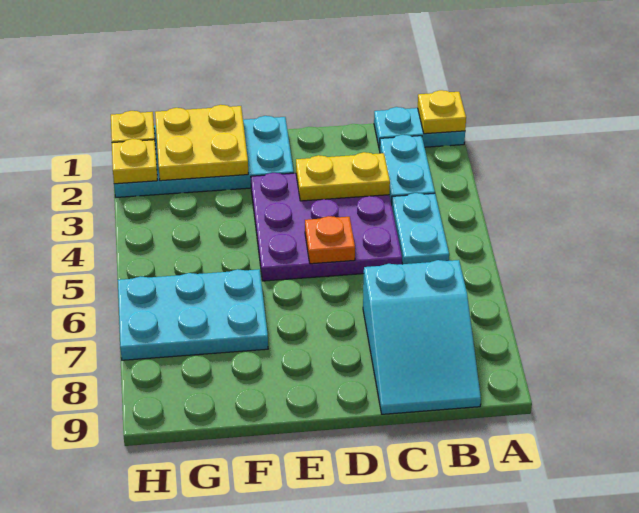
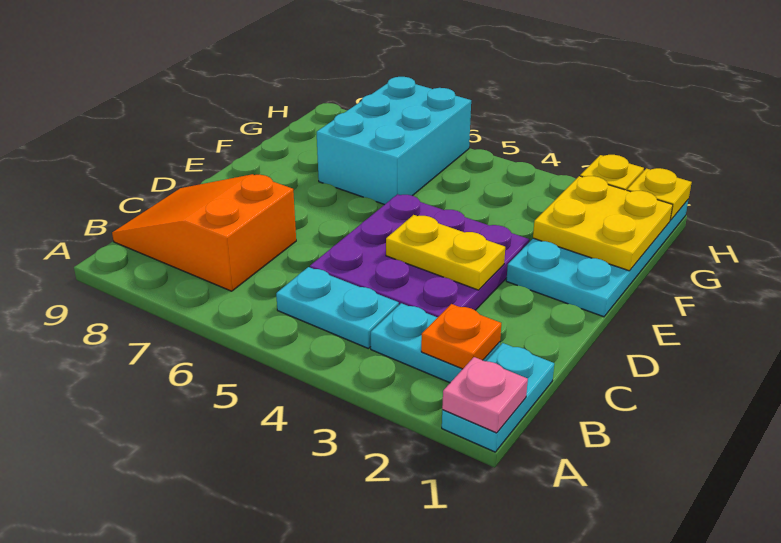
yellow plate A1 level 2 -> pink plate A1 level 2
cyan slope B7:C9 level 1 top 7 -> orange slope B7:C9 level 1 top 7
yellow plate C3:D3 level 2 -> yellow plate D3:D4 level 2
orange plate D5 level 2 -> orange plate B2 level 2
cyan plate F6:H7 level 1 -> cyan brick F6:H7 level 1

